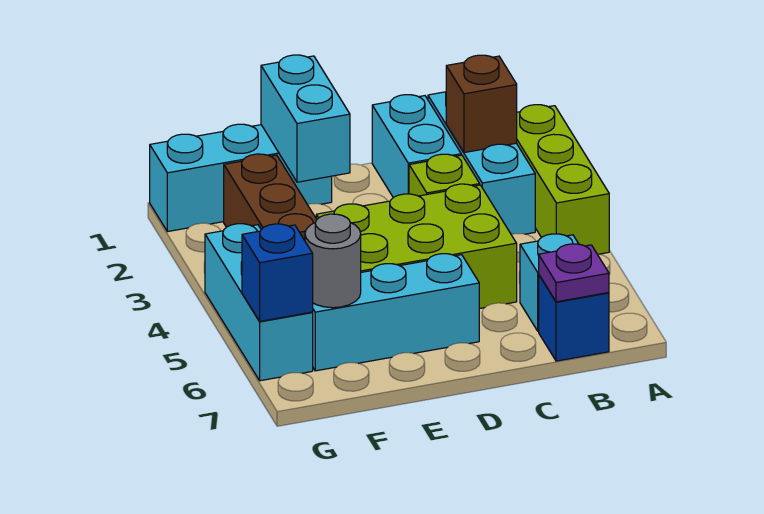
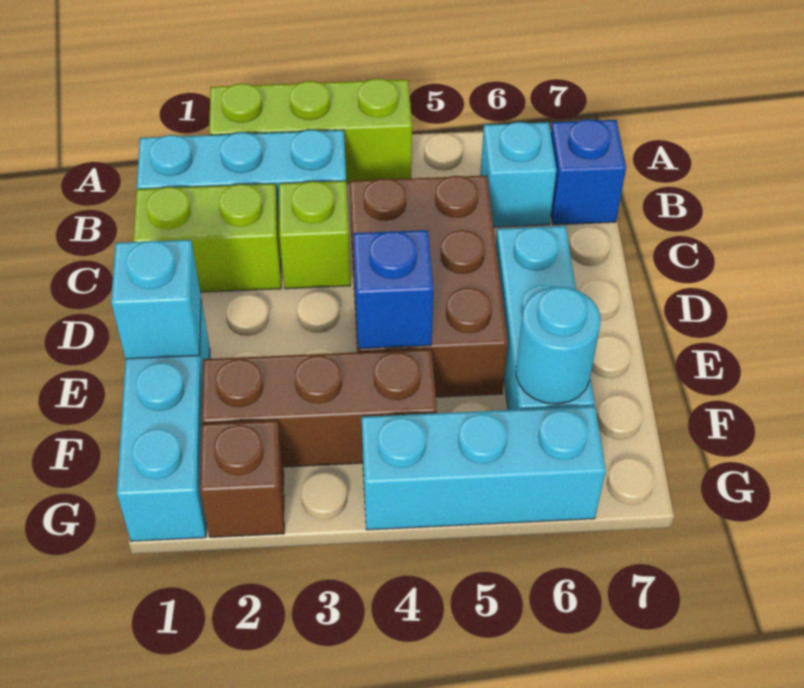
brown brick B2 level 2 -> brown brick G2 level 1
purple plate B7 level 2 -> none
cyan brick C1:C2 level 1 -> lime brick C1:C2 level 1
lime brick C4:E5 level 1 -> brown brick C4:E5 level 1
cyan brick E1:E2 level 2 -> cyan brick E1 level 2
grey round brick F6 level 2 -> cyan round brick F6 level 2
blue brick G6 level 2 -> blue brick E4 level 2

